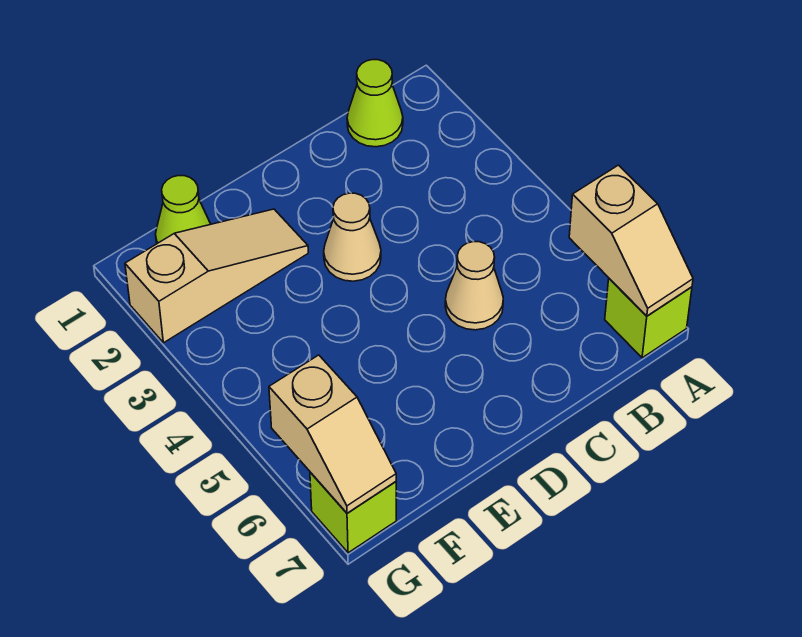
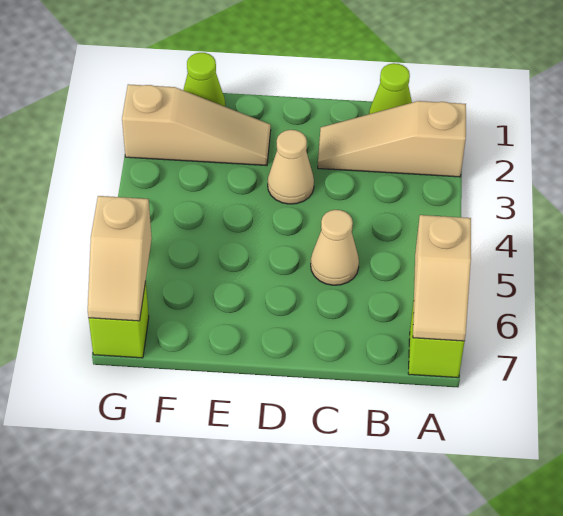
none -> tan slope A2:C2 level 1 top A

